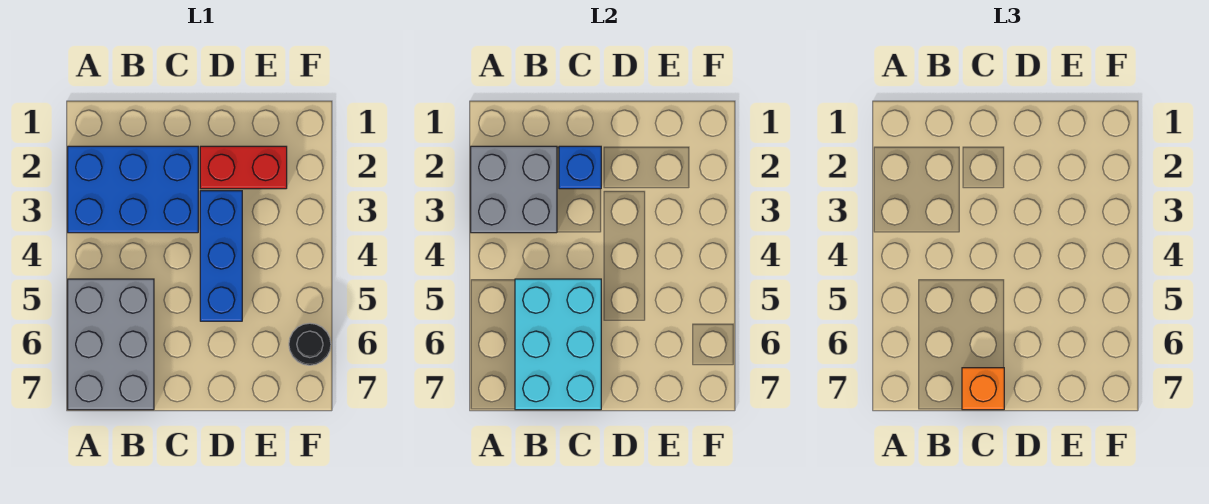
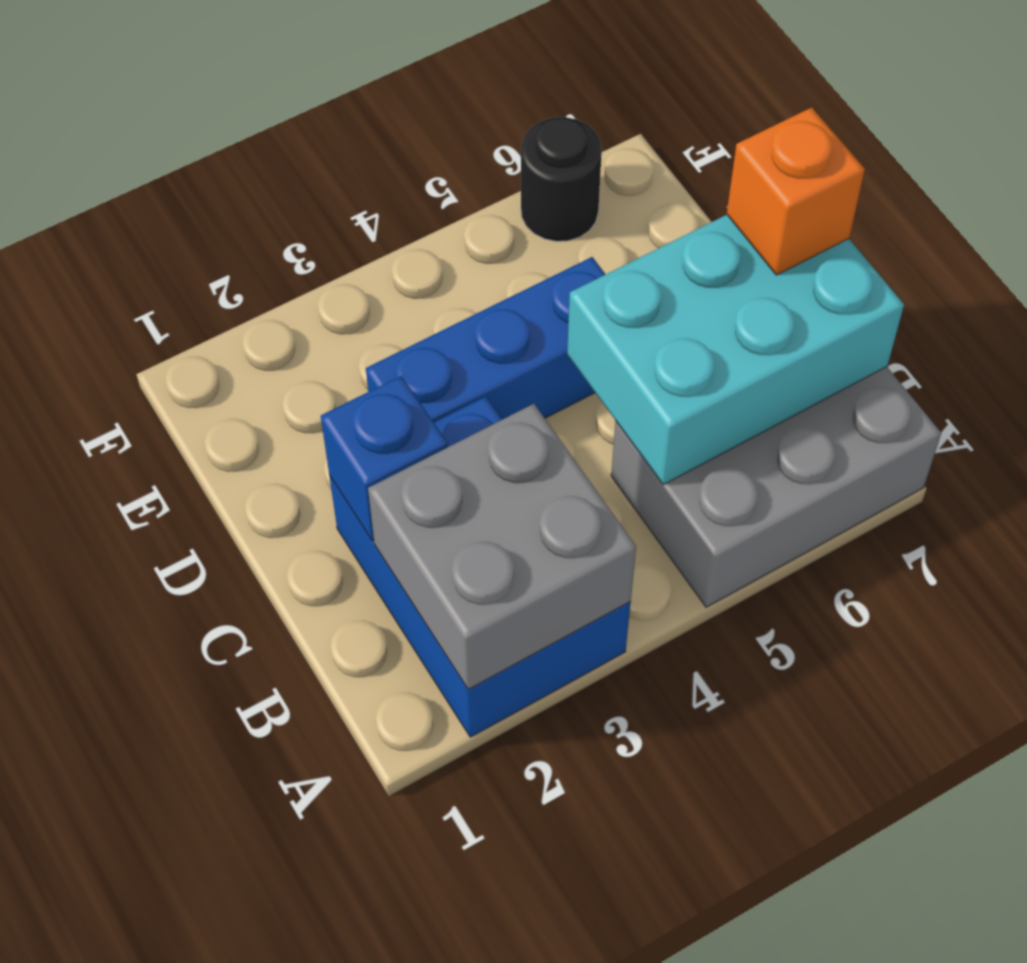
red brick D2:E2 level 1 -> none

